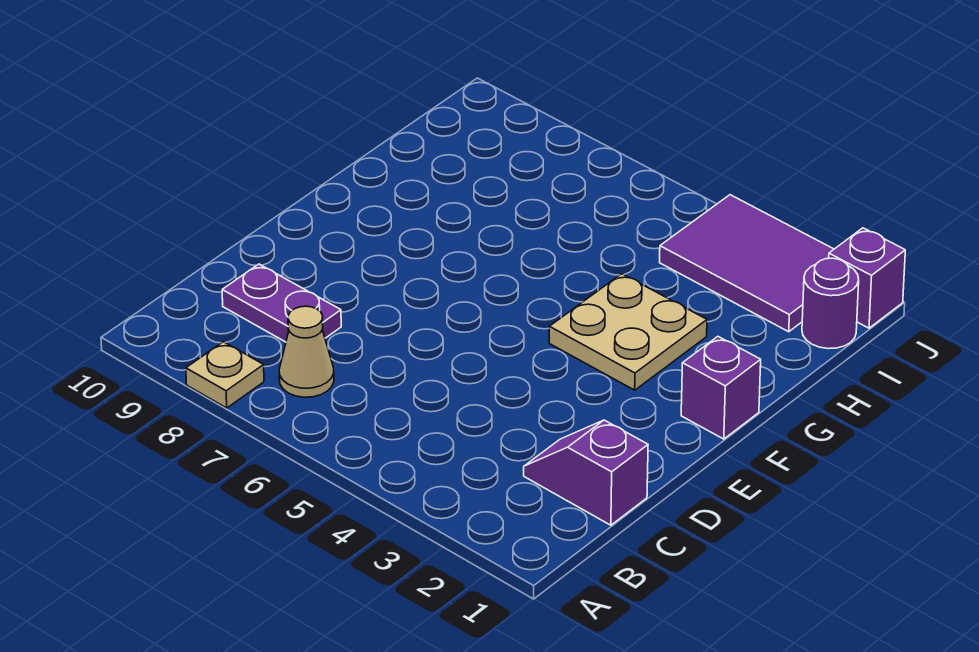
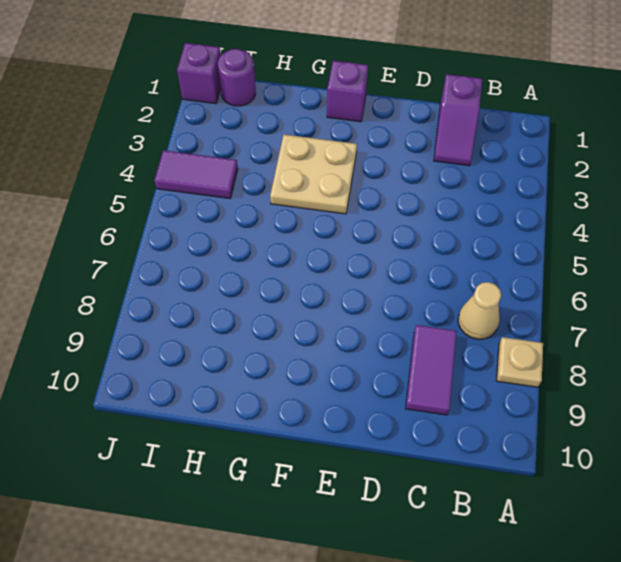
purple plate C8:C9 level 1 -> purple tile C8:C9 level 1
purple tile I2:J4 level 1 -> purple tile I4:J4 level 1

